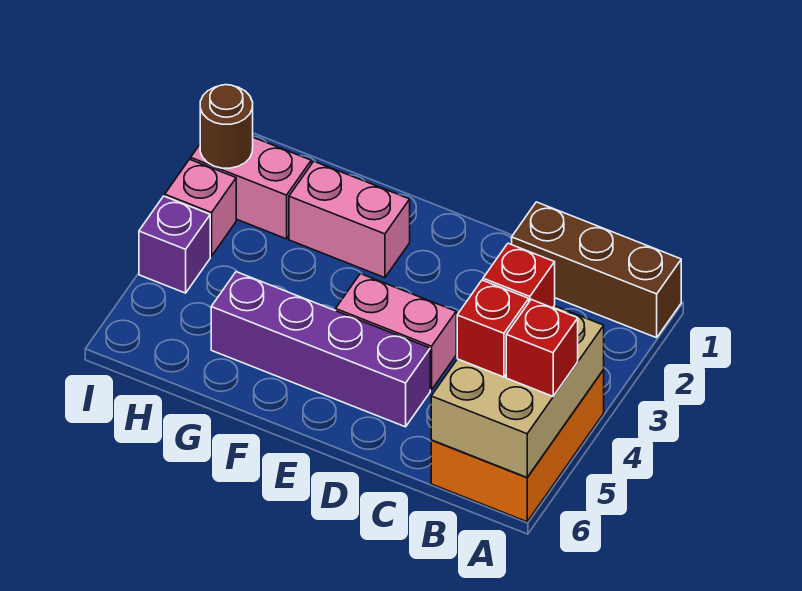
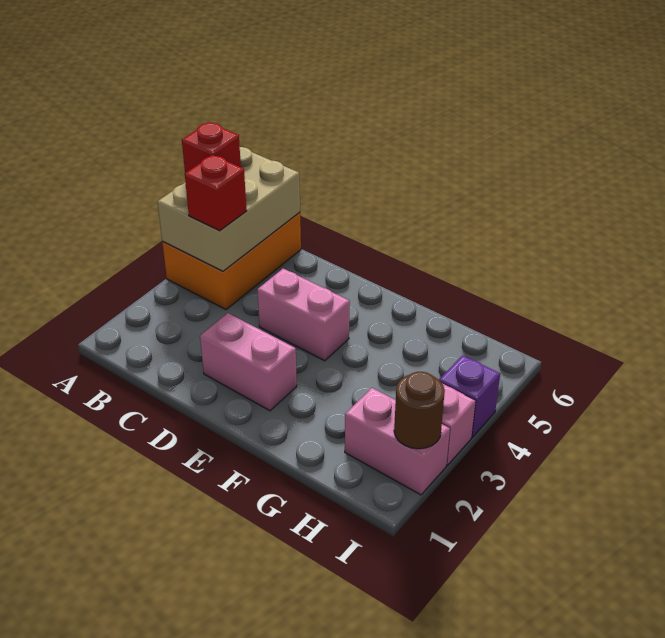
brown brick A1:C1 level 1 -> none
red brick B5 level 3 -> none
purple brick D5:G5 level 1 -> none
pink brick F2:G2 level 1 -> pink brick D2:E2 level 1

